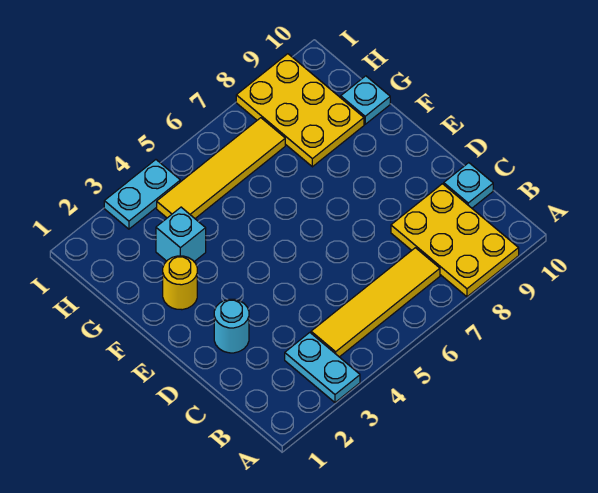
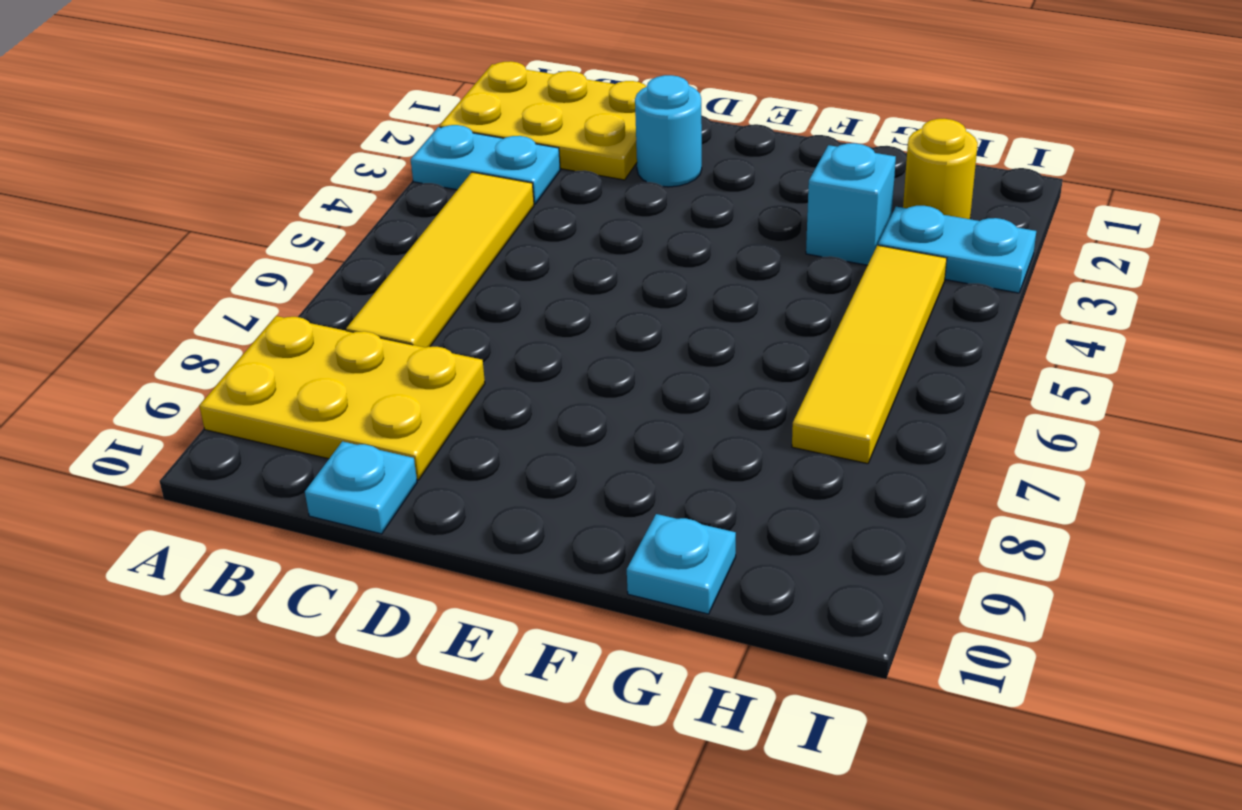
yellow round brick F2 level 1 -> yellow round brick H2 level 1
yellow plate G8:I9 level 1 -> yellow plate A1:C2 level 1
cyan plate I3:I4 level 1 -> cyan plate H3:I3 level 1

